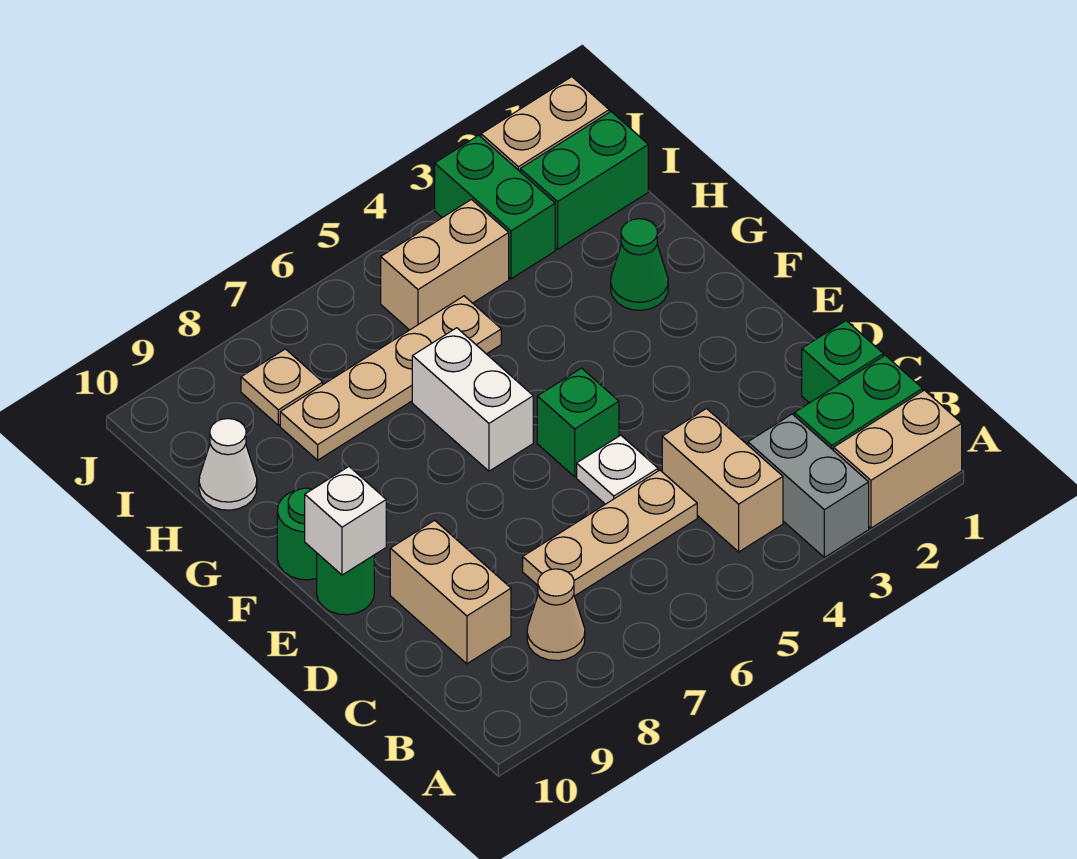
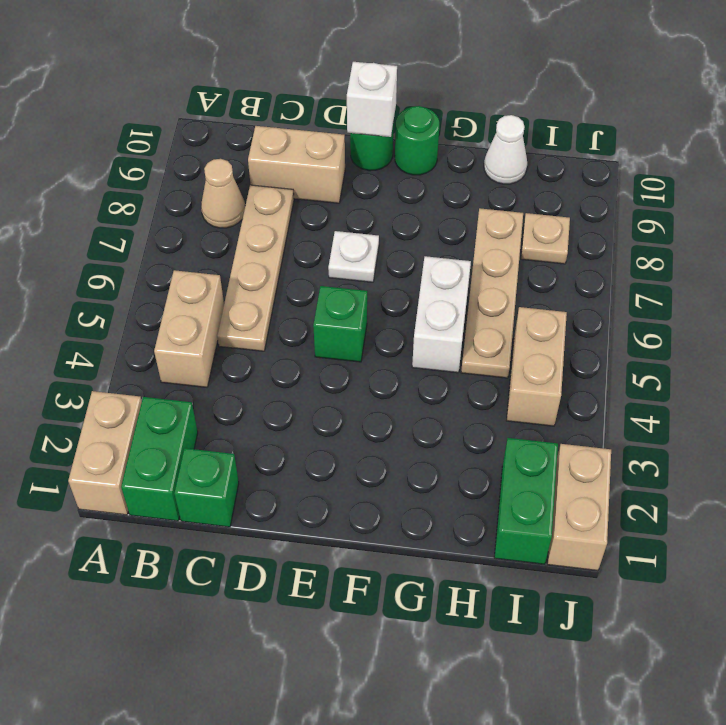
grey brick A3:B3 level 1 -> none
tan brick B4:C4 level 1 -> tan brick B4:B5 level 1
tan plate C5:C7 level 1 -> tan plate C5:C8 level 1
white plate D5 level 1 -> white plate E7 level 1
white brick F6:G6 level 1 -> white brick G5:G6 level 1
green cone G2 level 1 -> none
green brick I3:J3 level 1 -> none

